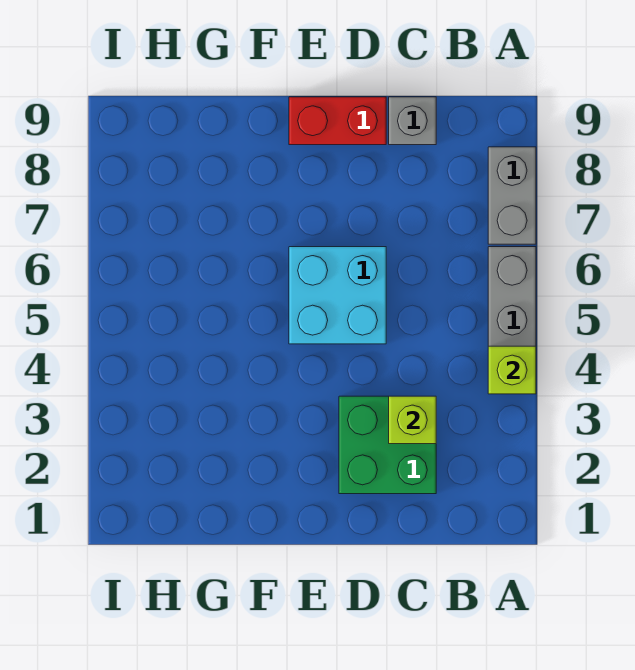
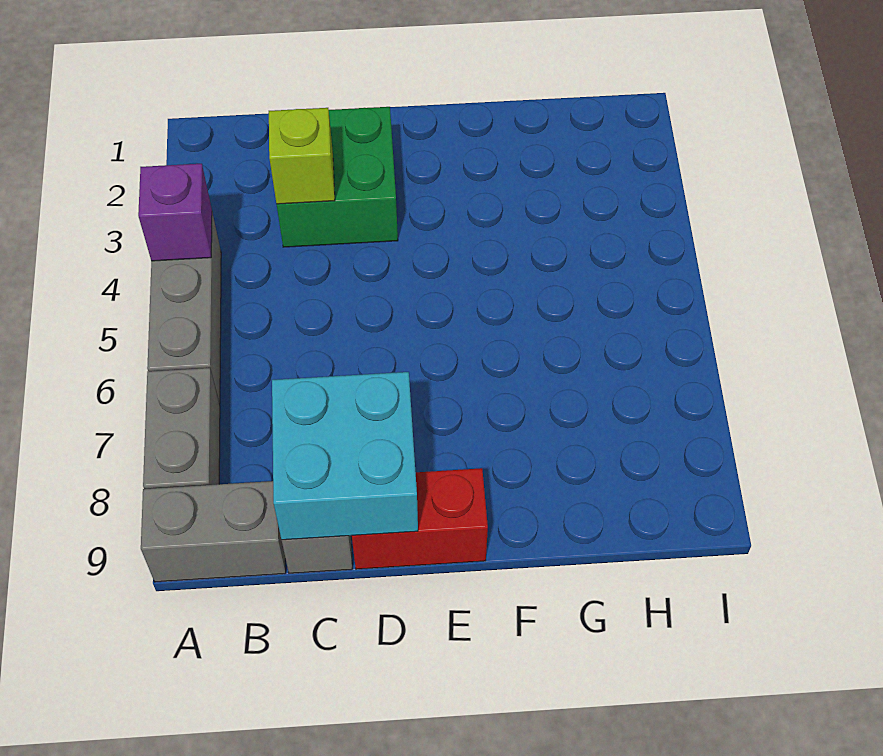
lime brick A4 level 2 -> purple brick A4 level 2
none -> grey brick A9:B9 level 1
cyan brick D5:E6 level 1 -> cyan brick C8:D9 level 2

